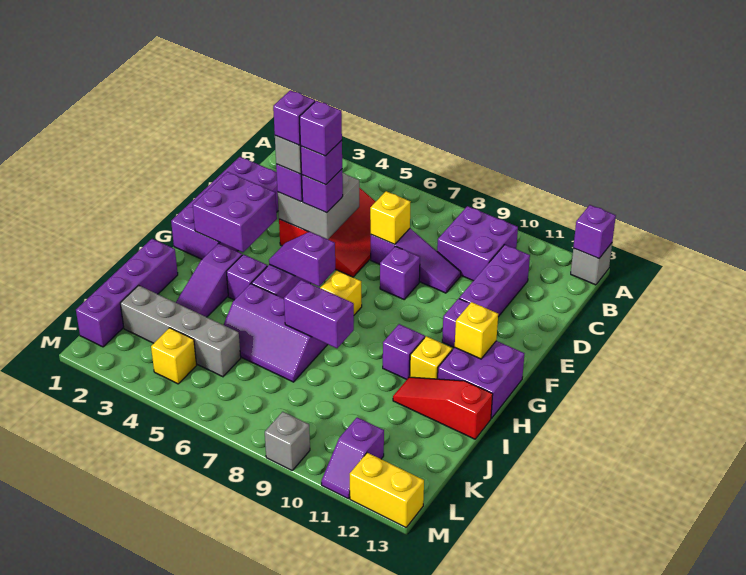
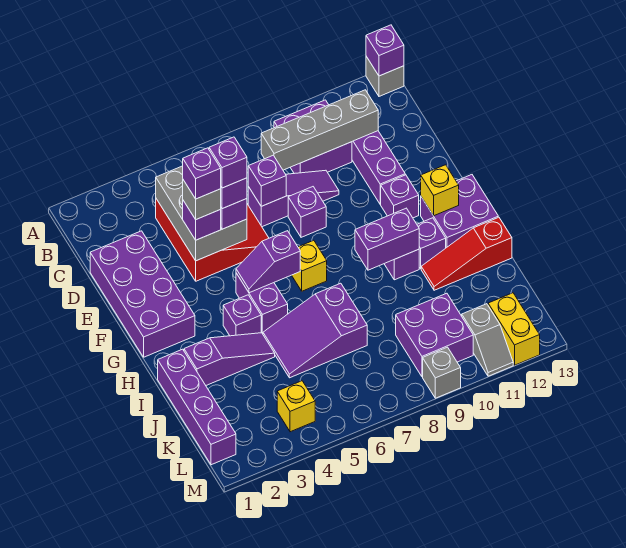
grey brick D4:E5 level 2 -> grey brick C4:E5 level 2
yellow brick D7 level 2 -> purple brick D7 level 2
purple brick F2:G3 level 2 -> purple brick K9:L10 level 1
purple slope H3:J3 level 1 top H -> purple slope I2:I4 level 1 top 2
yellow brick H11 level 1 -> purple brick H11 level 1
purple slope I5:J7 level 1 top I -> purple slope I5:J7 level 1 top 7
purple brick I7:I8 level 2 -> purple brick H9:H10 level 2
grey brick K2:K5 level 1 -> grey brick C8:C11 level 2
purple slope L11:M11 level 1 top L -> grey slope L11:M11 level 1 top L
yellow brick M12:M13 level 1 -> yellow brick L12:M12 level 1

